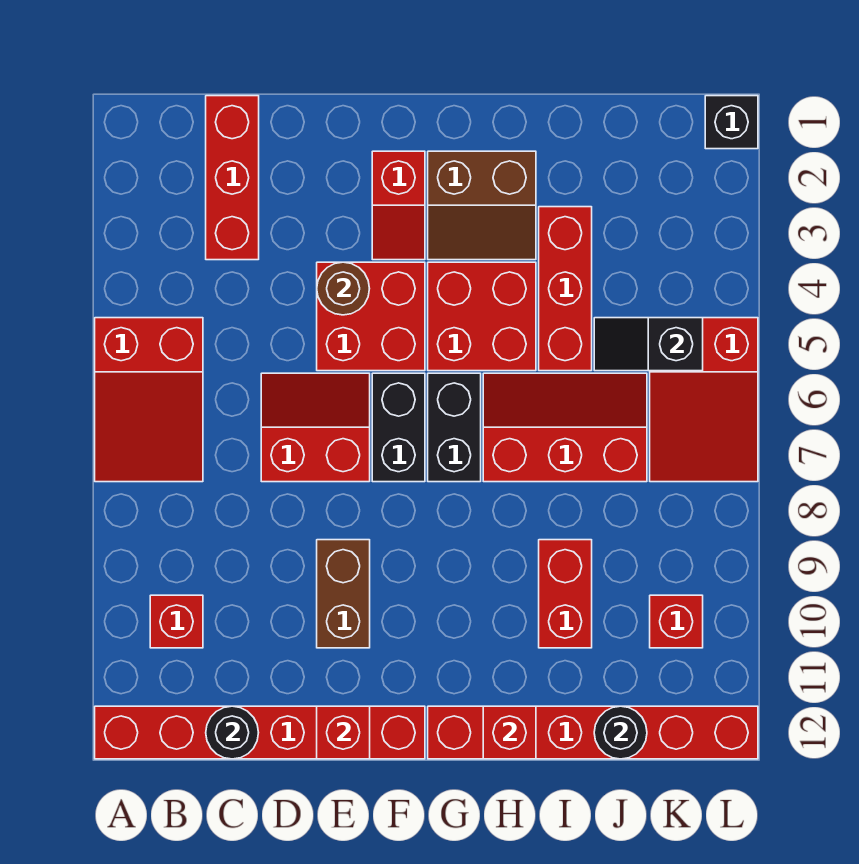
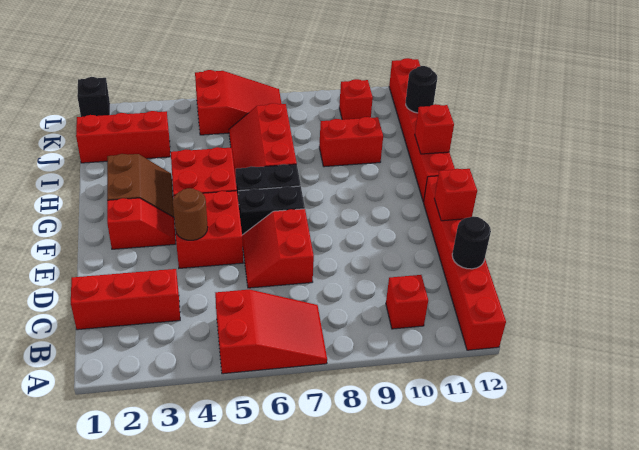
brown brick E9:E10 level 1 -> none
red brick I3:I5 level 1 -> red brick J1:J3 level 1
black slope J5:K5 level 2 top K -> none

